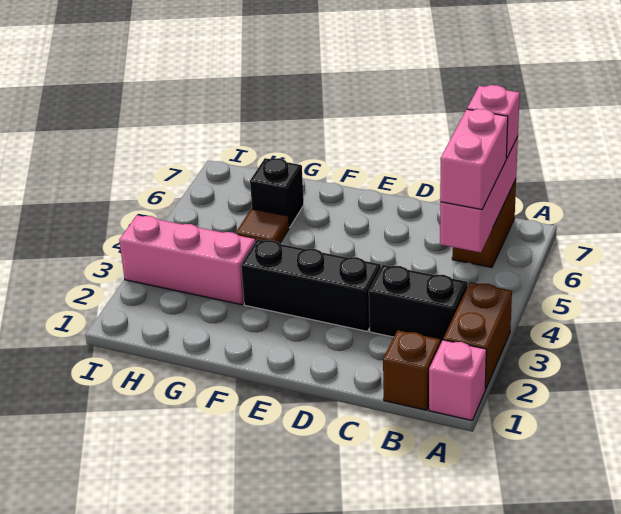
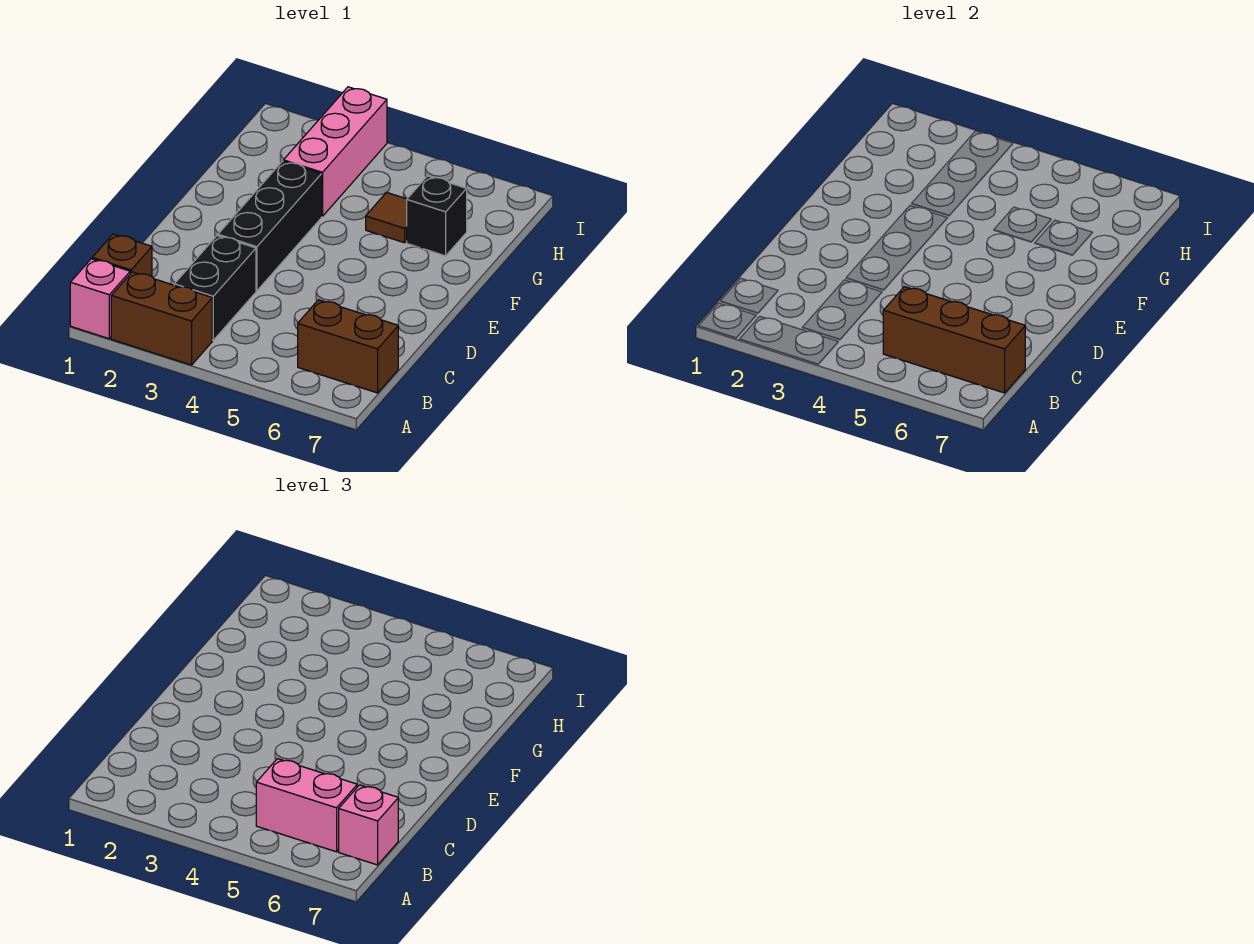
pink brick B5:B7 level 2 -> brown brick B5:B7 level 2

